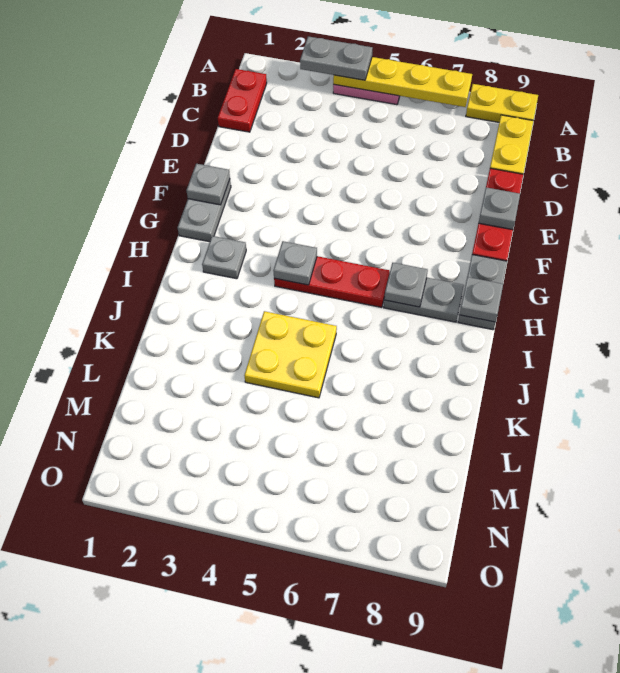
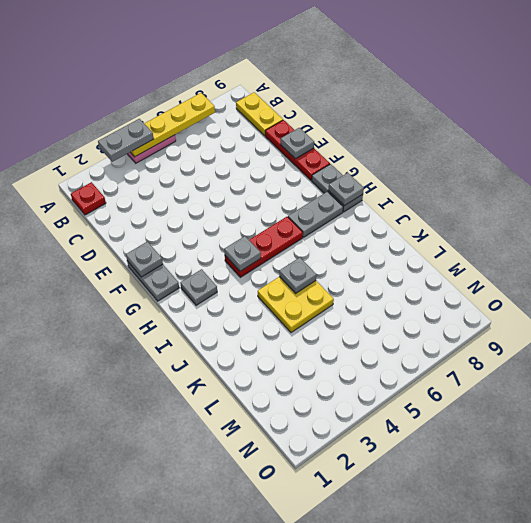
yellow plate A8:A9 level 1 -> none
red plate B1:C1 level 1 -> red plate B1 level 1
grey plate H7 level 2 -> grey plate J5 level 2

